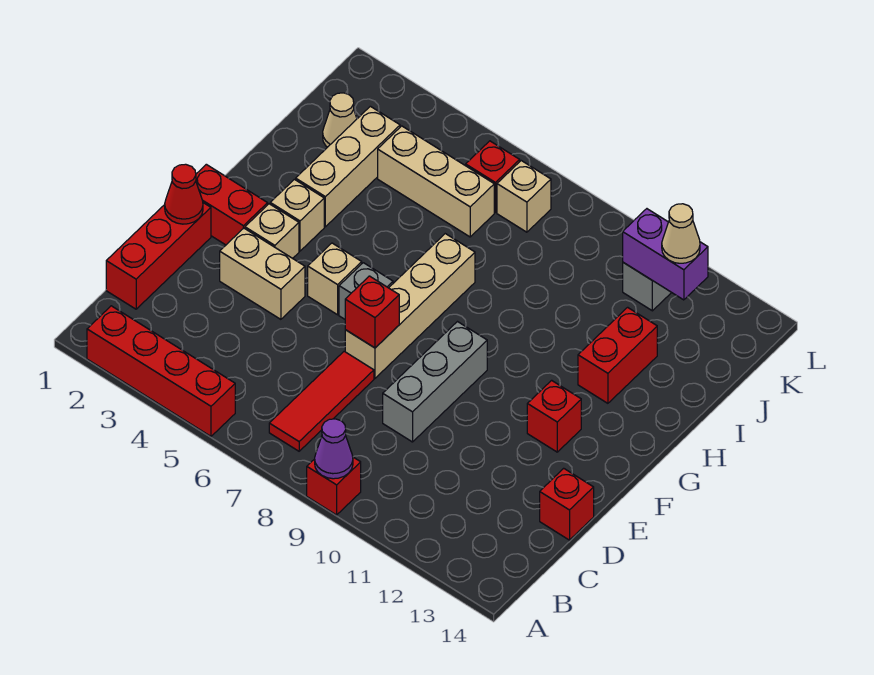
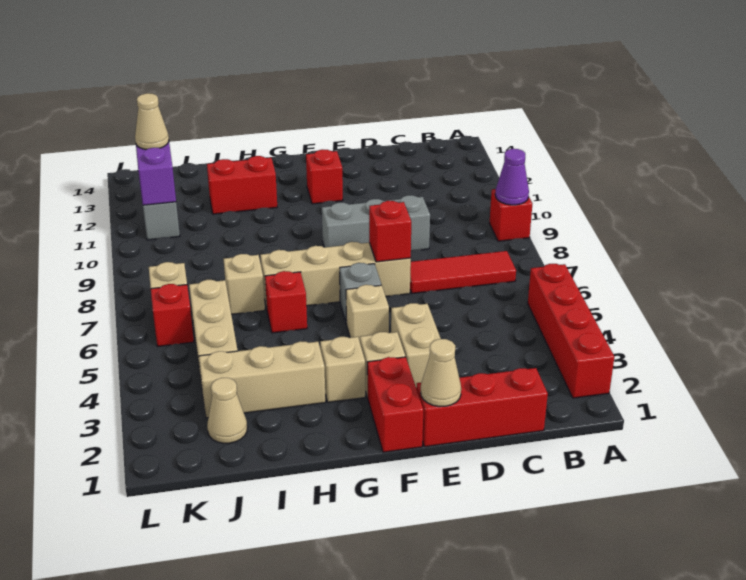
red brick D14 level 1 -> red brick H6 level 1
red cone E1 level 2 -> tan cone E1 level 2
none -> tan brick I7 level 1

